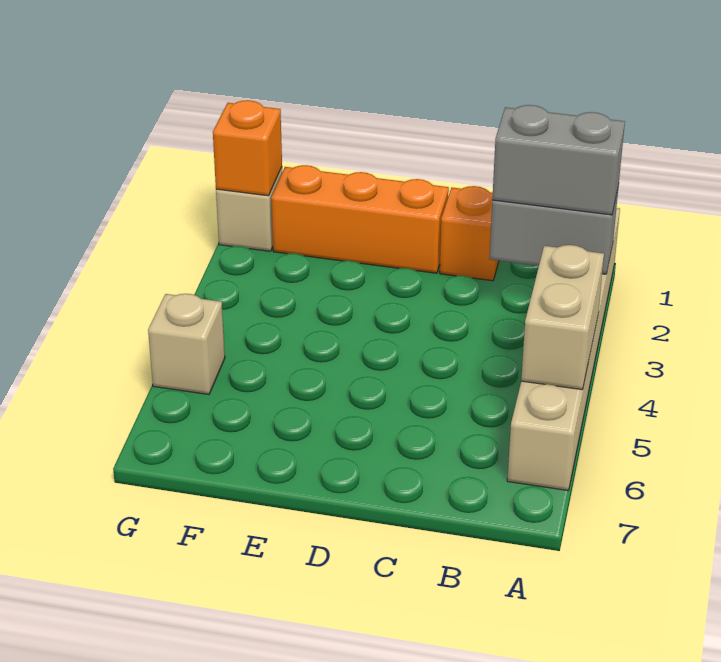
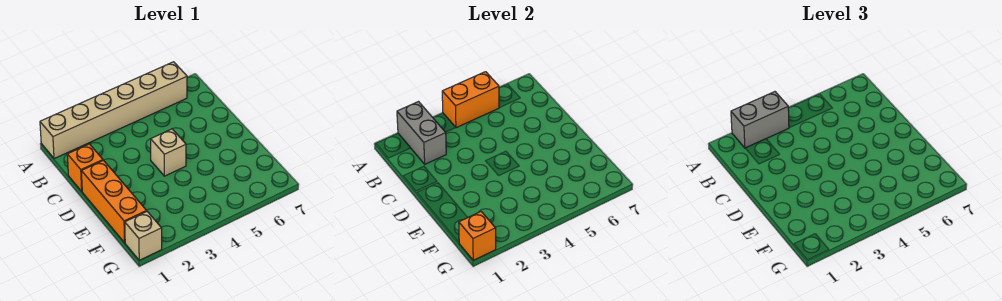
grey brick A2:B2 level 3 -> grey brick A2:A3 level 3
tan brick A4:A5 level 2 -> orange brick A4:A5 level 2
tan brick G5 level 1 -> tan brick D4 level 1

